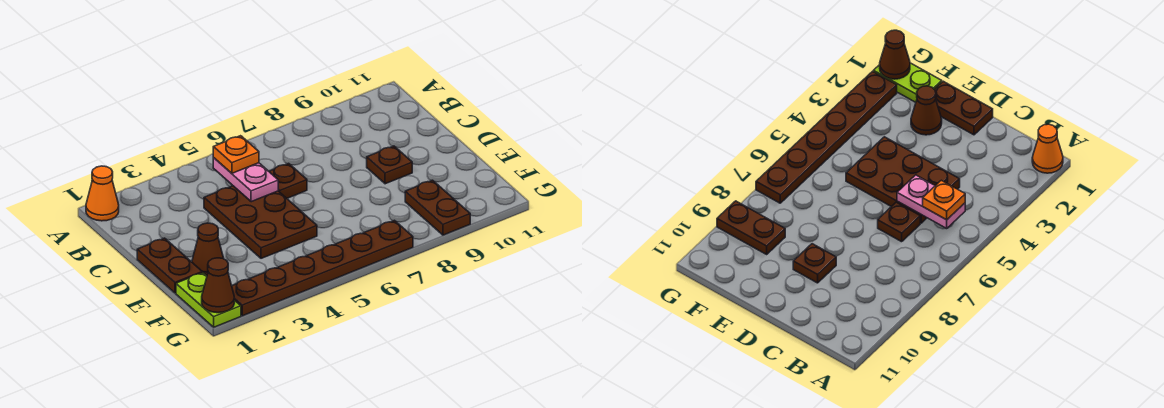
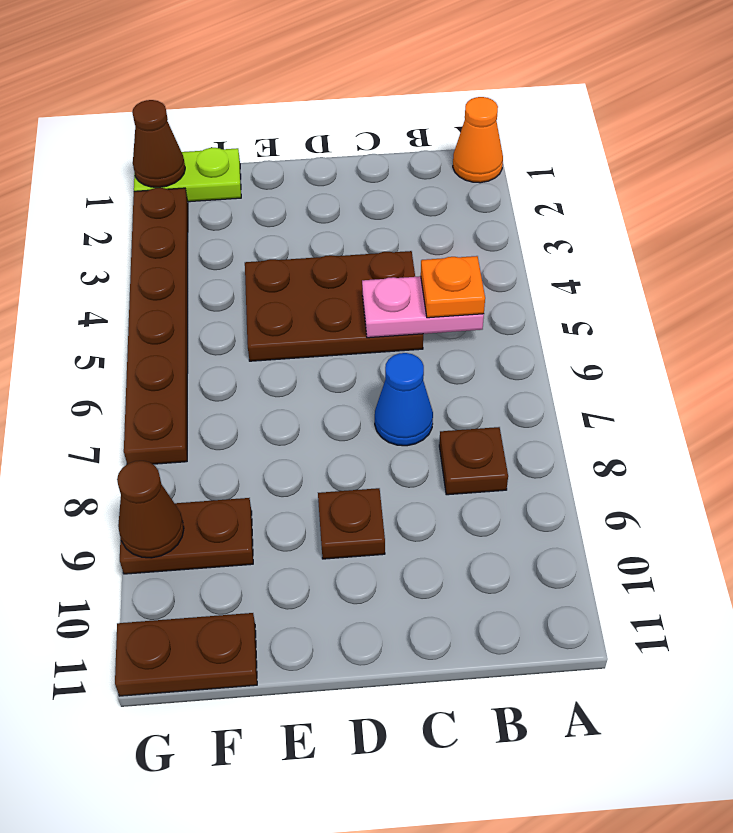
brown plate C6 level 1 -> brown plate B8 level 1
none -> blue cone C7 level 1
brown plate D1:E1 level 1 -> brown plate F11:G11 level 1
brown cone E2 level 1 -> brown cone G9 level 2

